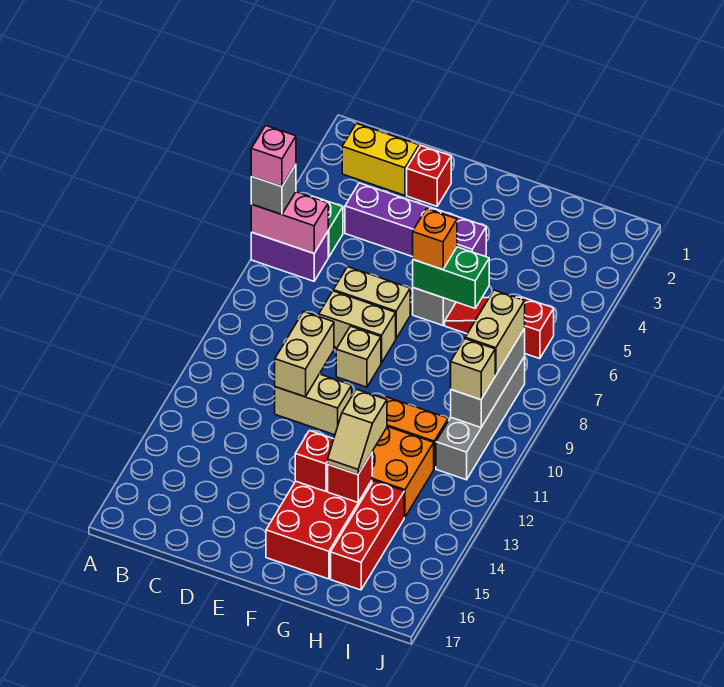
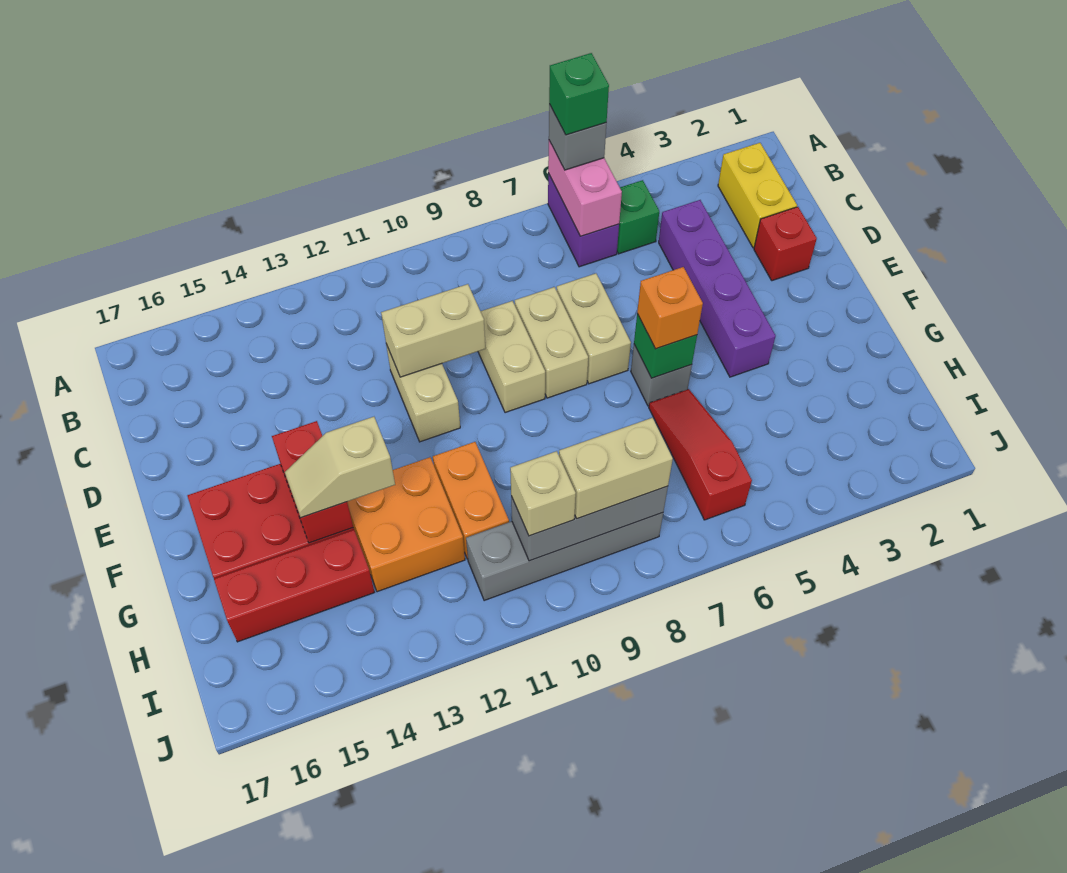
pink brick A6 level 4 -> green brick A6 level 4
tan brick E9 level 1 -> tan brick D9:E9 level 1
green brick F6:G6 level 2 -> green brick F6 level 2

